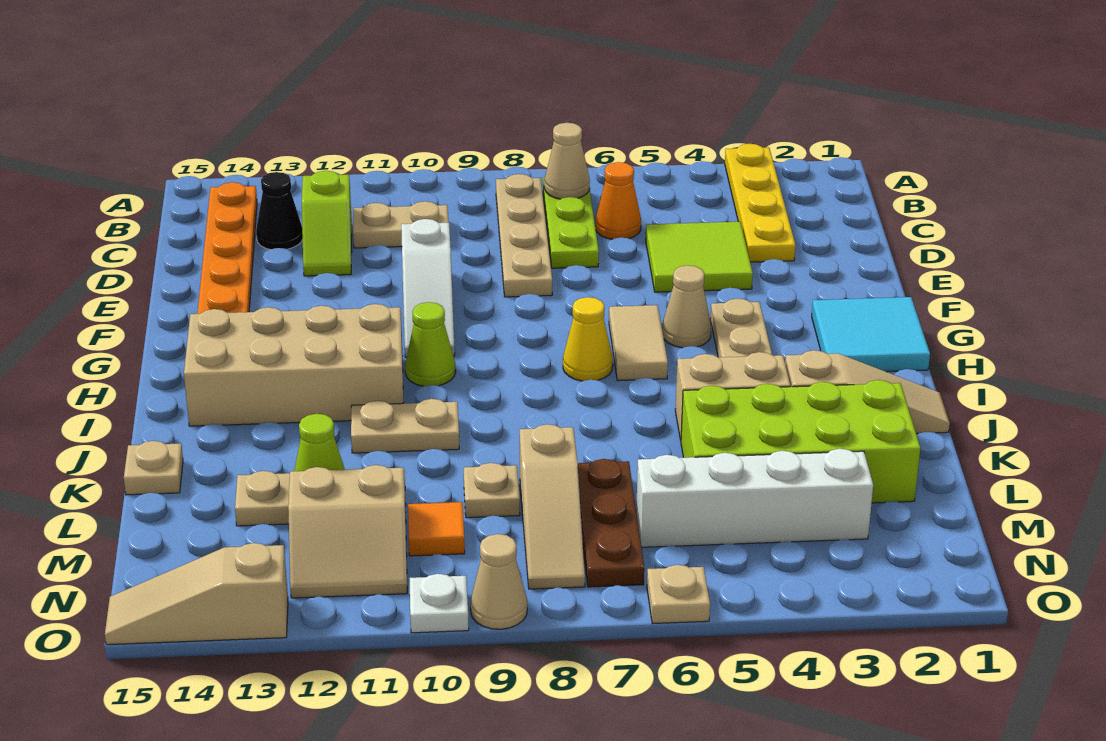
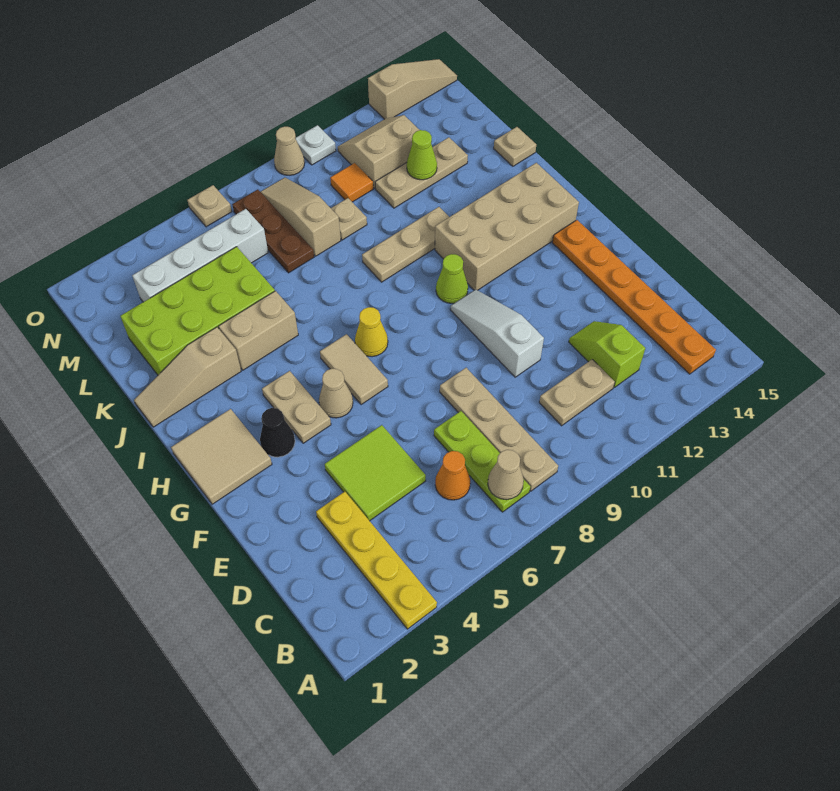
black cone C13 level 1 -> black cone G3 level 1
cyan tile G1:H2 level 1 -> tan tile G1:H2 level 1
tan plate J10:J11 level 1 -> tan plate J9:J11 level 1

